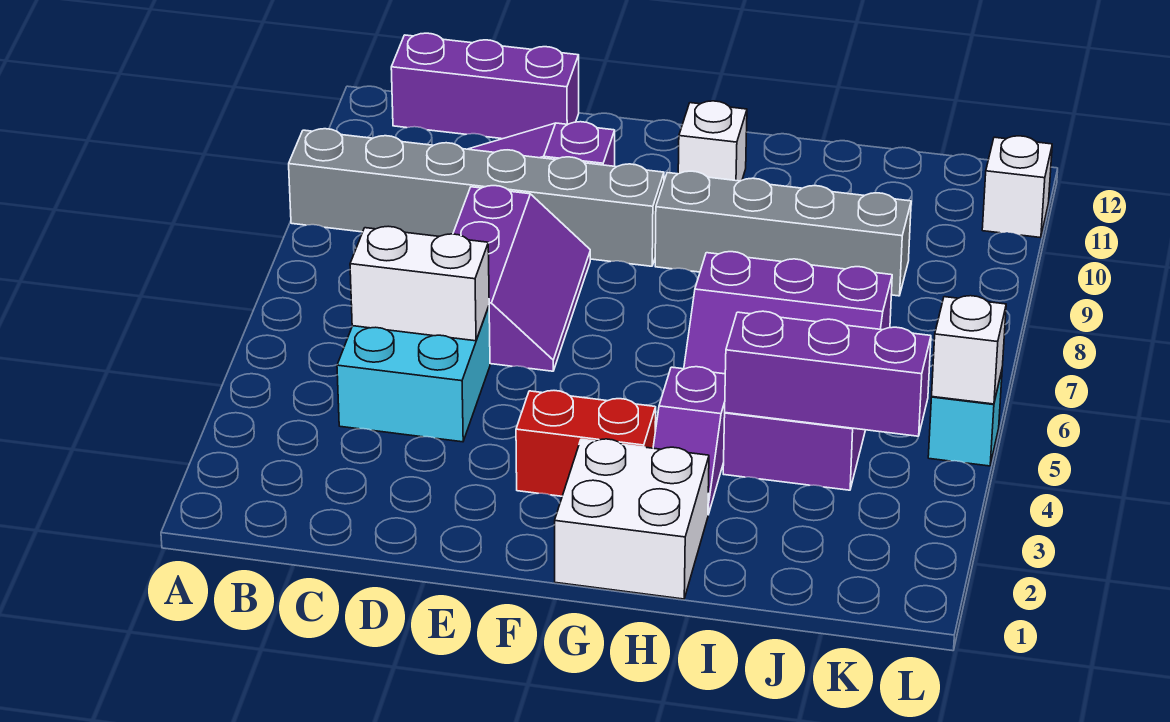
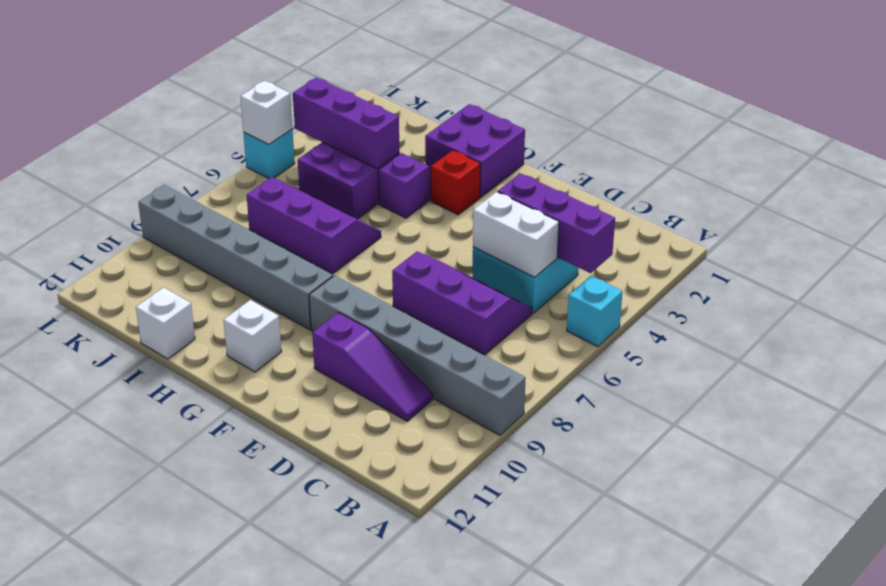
none -> cyan brick A5 level 1
purple brick B12:D12 level 1 -> purple brick B4:D4 level 2
purple slope D6:E8 level 1 top D -> purple slope C6:E7 level 1 top 7
red brick F3:G3 level 1 -> red brick G3 level 1
white brick G1:H2 level 1 -> purple brick G1:H2 level 1
grey brick G9:J9 level 1 -> grey brick G9:L9 level 1
white brick L11 level 1 -> white brick I12 level 1

